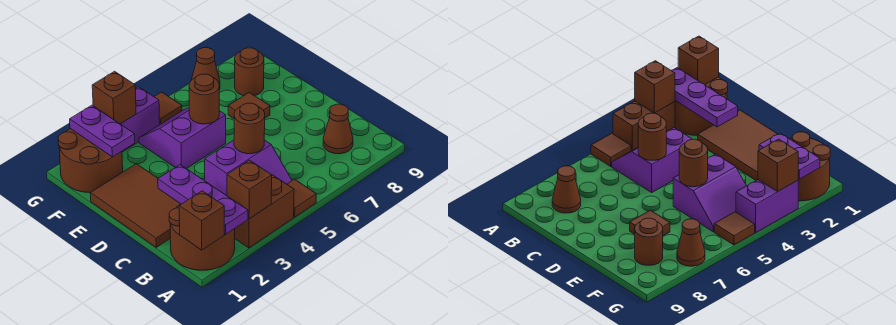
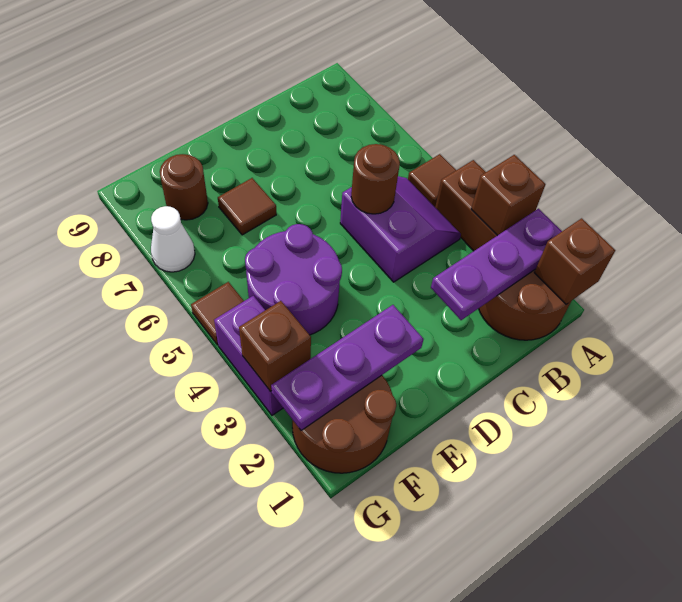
brown cone B8 level 1 -> none
brown tile C1:E2 level 1 -> none
purple slope E4:F5 level 1 top E -> purple round brick E4:F5 level 1
brown round brick E5 level 2 -> none
purple plate F2:G2 level 2 -> purple plate E2:G2 level 2
brown cone G7 level 1 -> white cone G7 level 1

